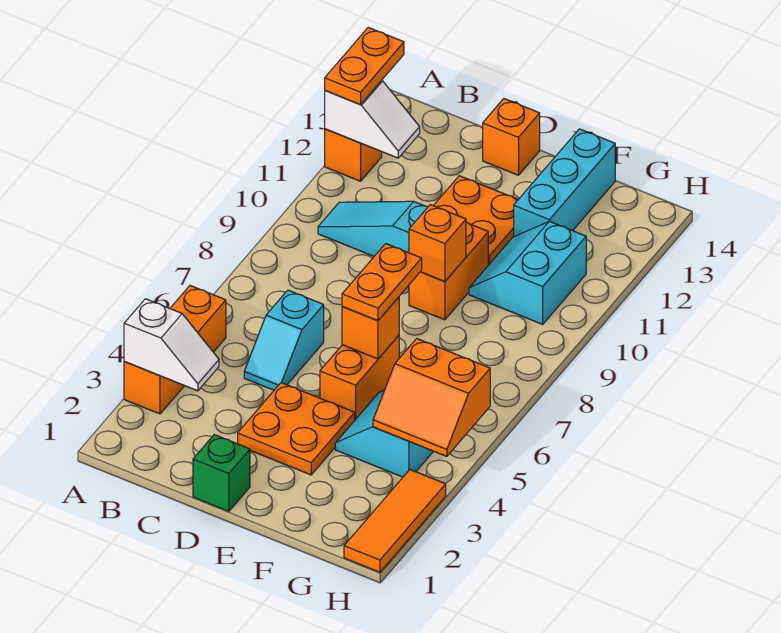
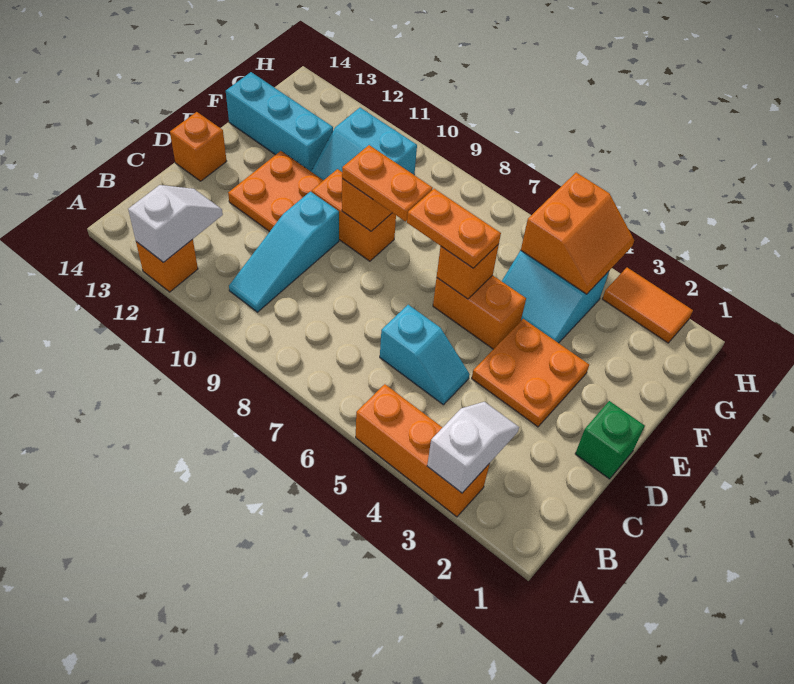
orange plate A12:A13 level 3 -> orange plate E8:E9 level 3
orange tile H1:H3 level 1 -> orange tile H2:H3 level 1

